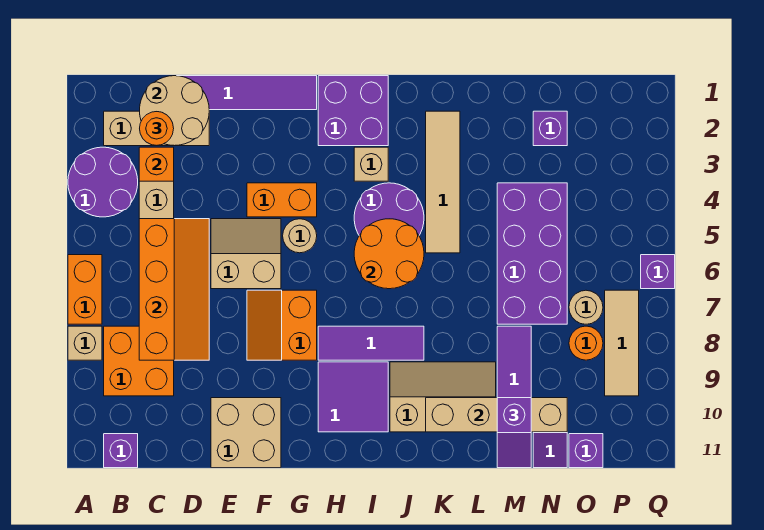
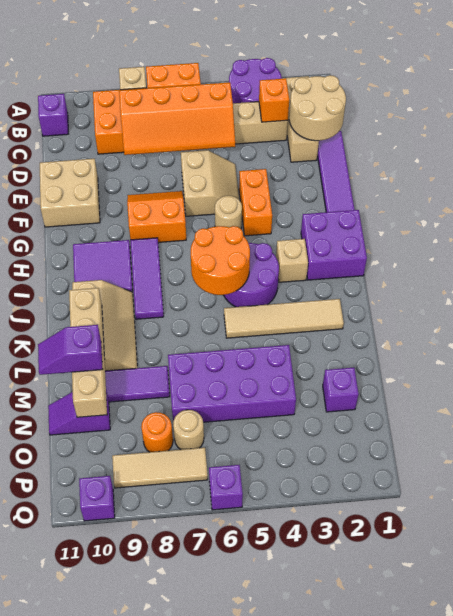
orange round brick C2 level 3 -> none
purple brick O11 level 1 -> purple brick Q10 level 1

